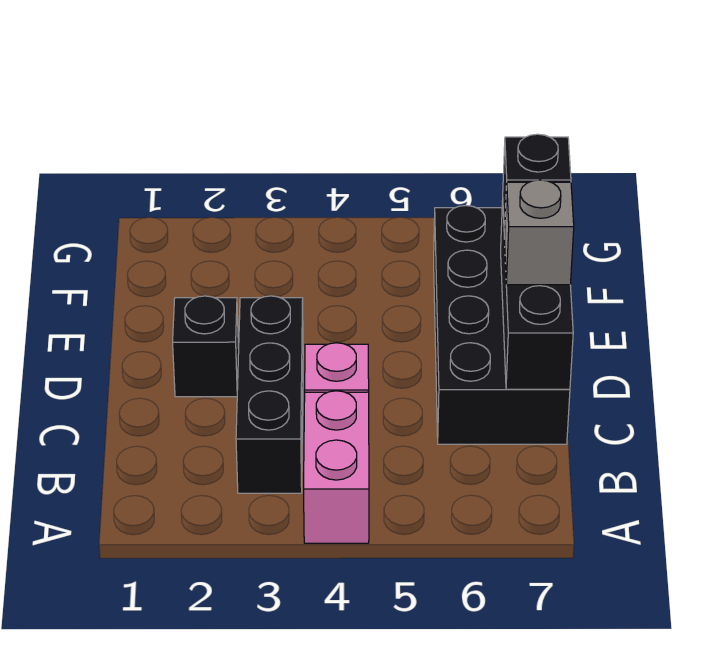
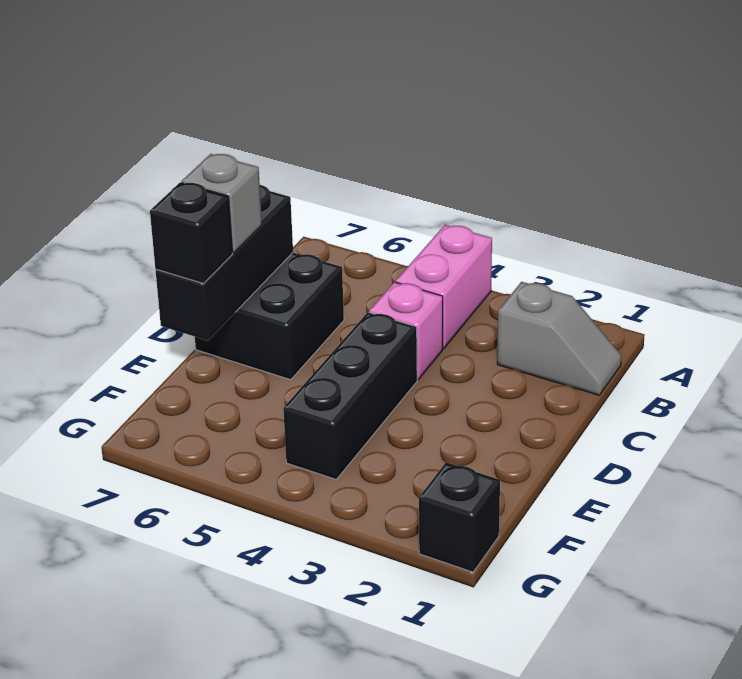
none -> grey slope B1:B2 level 1 top 2
black brick B3:D3 level 1 -> black brick D4:F4 level 1
black brick C6:F7 level 1 -> black brick C6:D7 level 1
black brick D2 level 1 -> black brick G1 level 1

